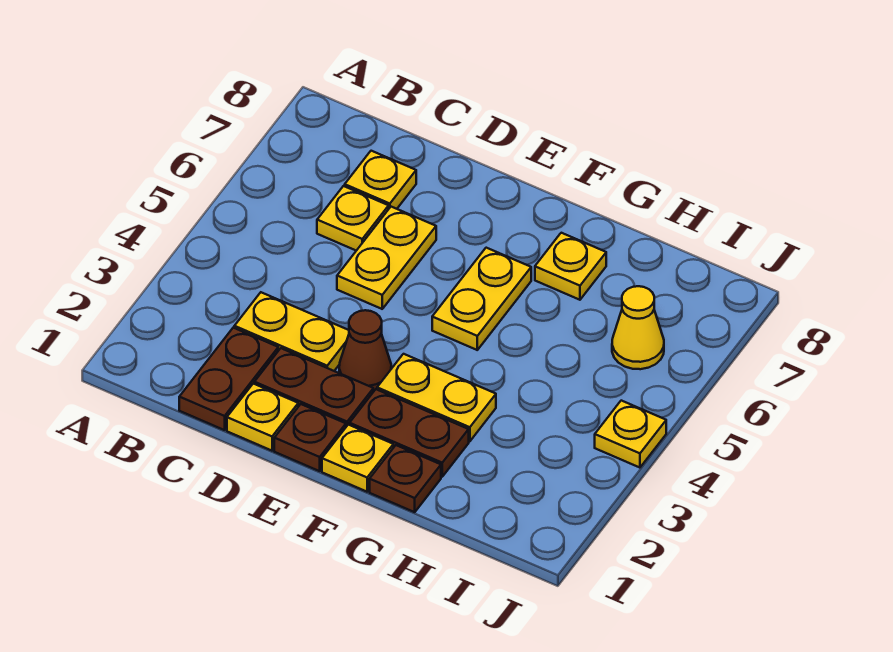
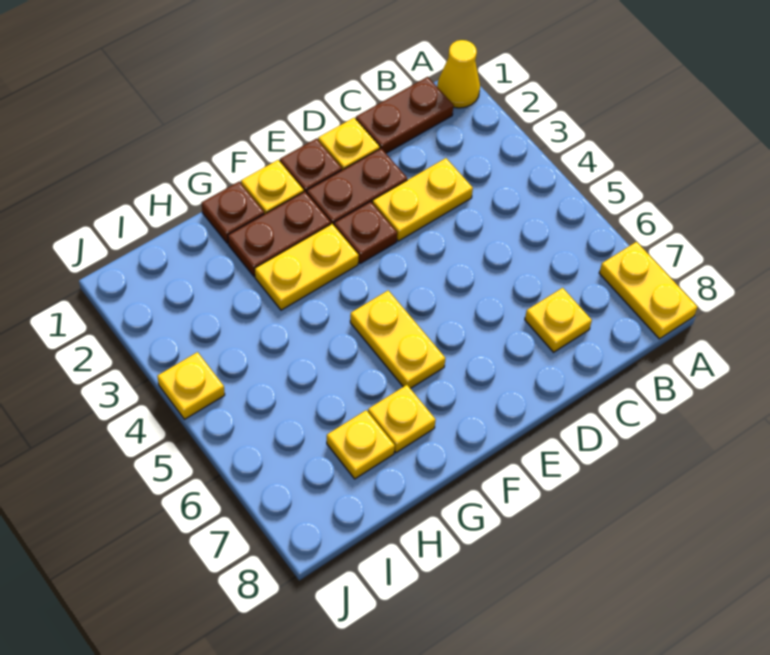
brown plate C1:C2 level 1 -> brown plate B1:C1 level 1
yellow plate C6 level 1 -> yellow plate H7 level 1
yellow plate D5:D6 level 1 -> yellow plate A7:A8 level 1
brown cone E3 level 1 -> brown plate E3 level 1
yellow cone I6 level 1 -> yellow cone A1 level 1

